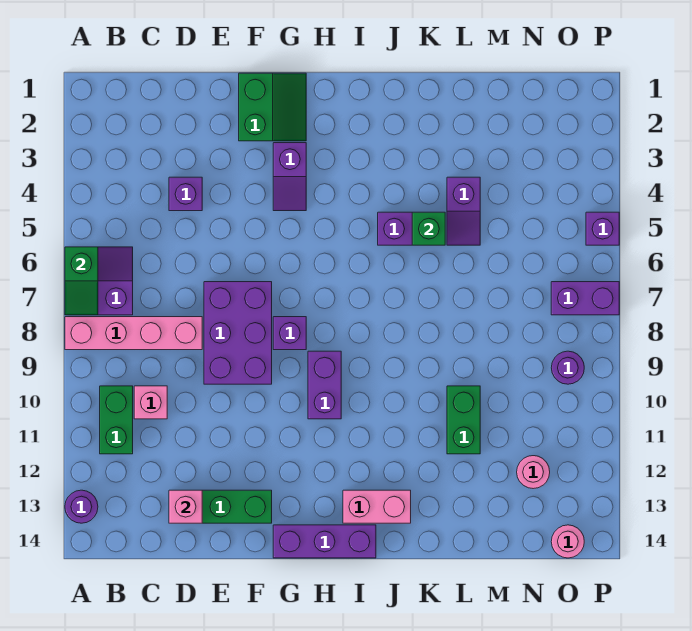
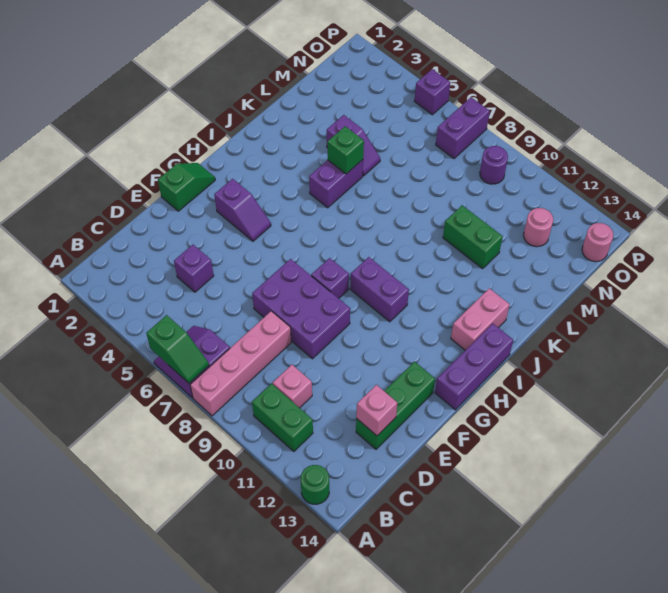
purple round brick A13 level 1 -> green round brick A13 level 1
green slope F1:G2 level 1 top F -> green slope F1:G1 level 1 top F

